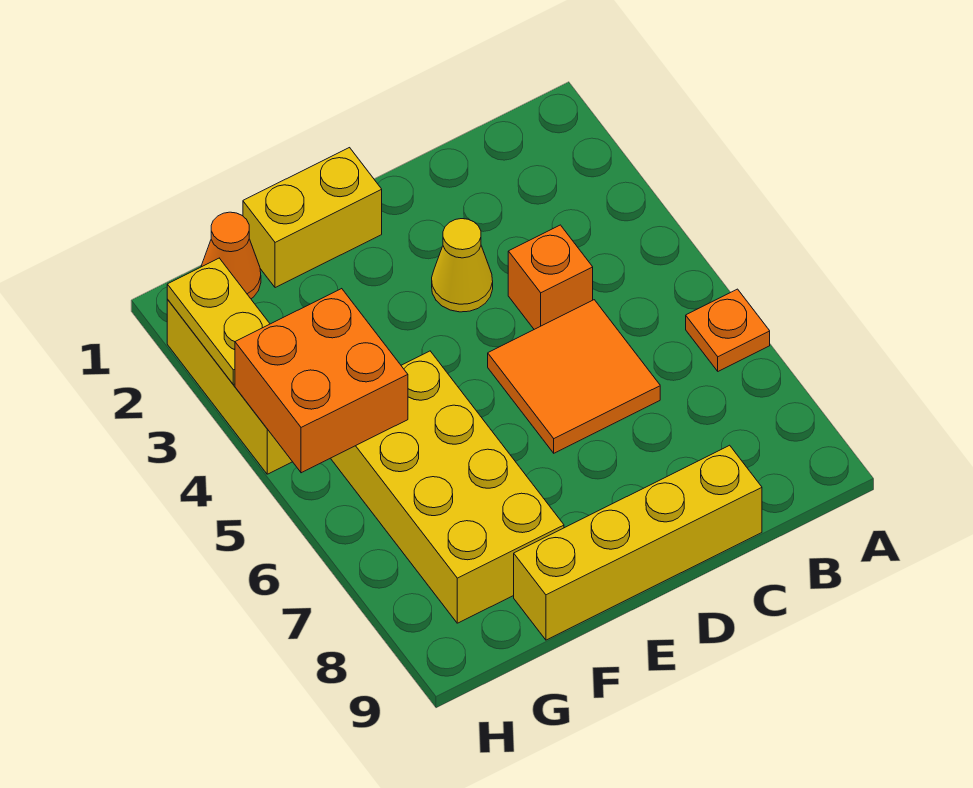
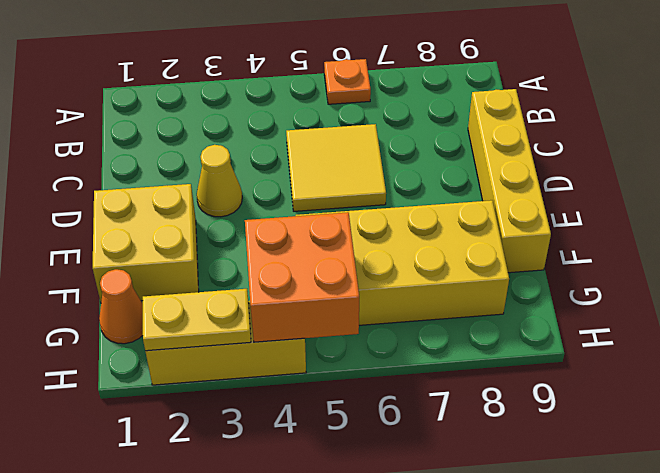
orange brick C4 level 1 -> none
orange tile C5:D6 level 1 -> yellow tile C5:D6 level 1
yellow brick E1:F1 level 1 -> yellow brick E1:F2 level 1

